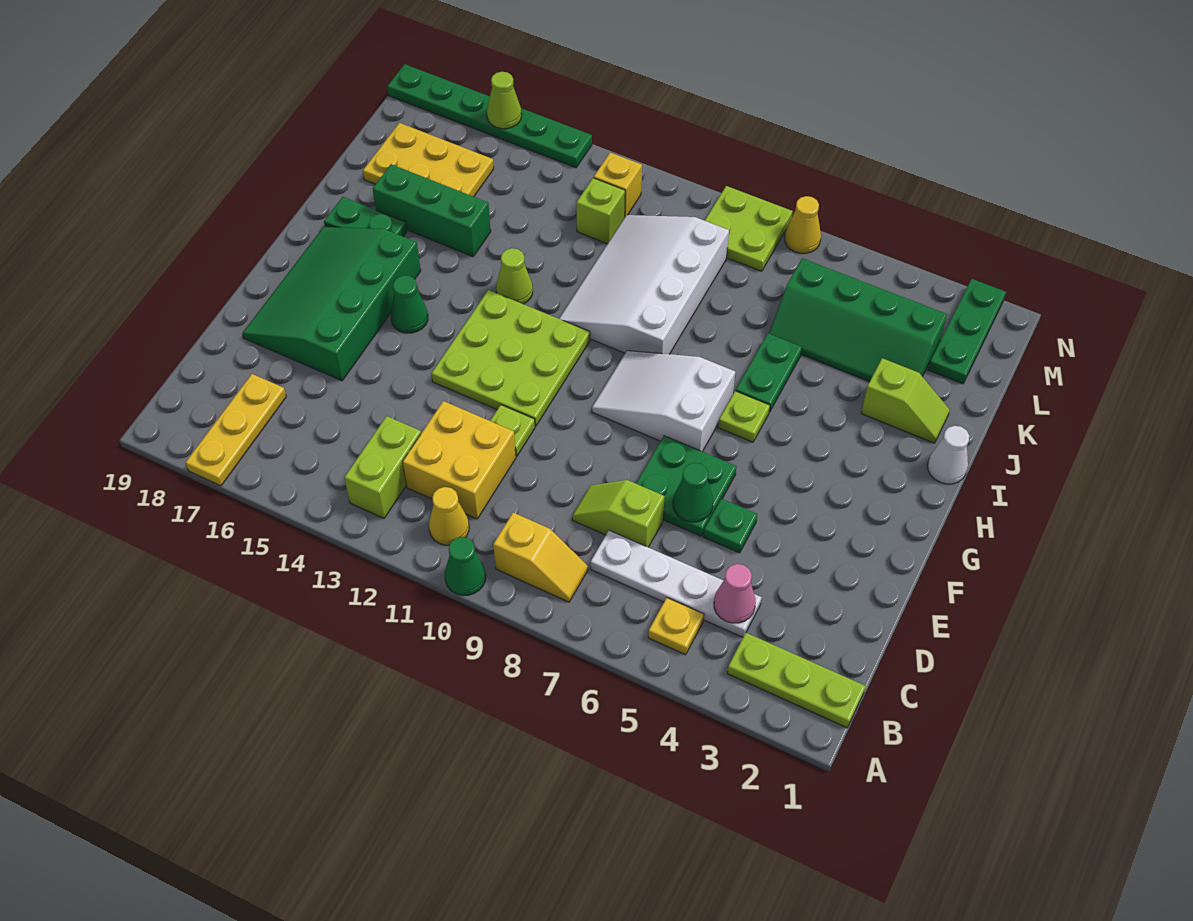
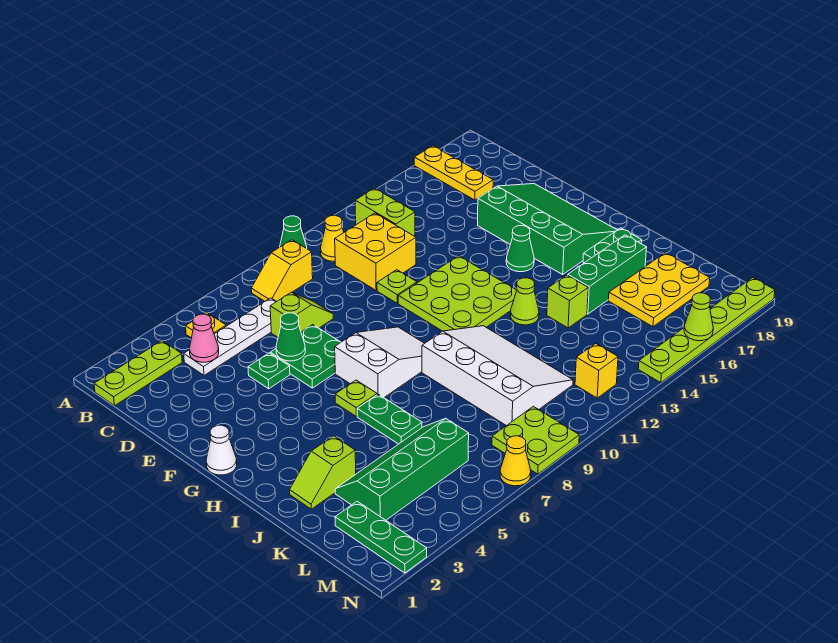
white cone I1 level 1 -> white cone G1 level 1
lime brick L12 level 1 -> lime brick J14 level 1
green plate N14:N19 level 1 -> lime plate N14:N19 level 1

